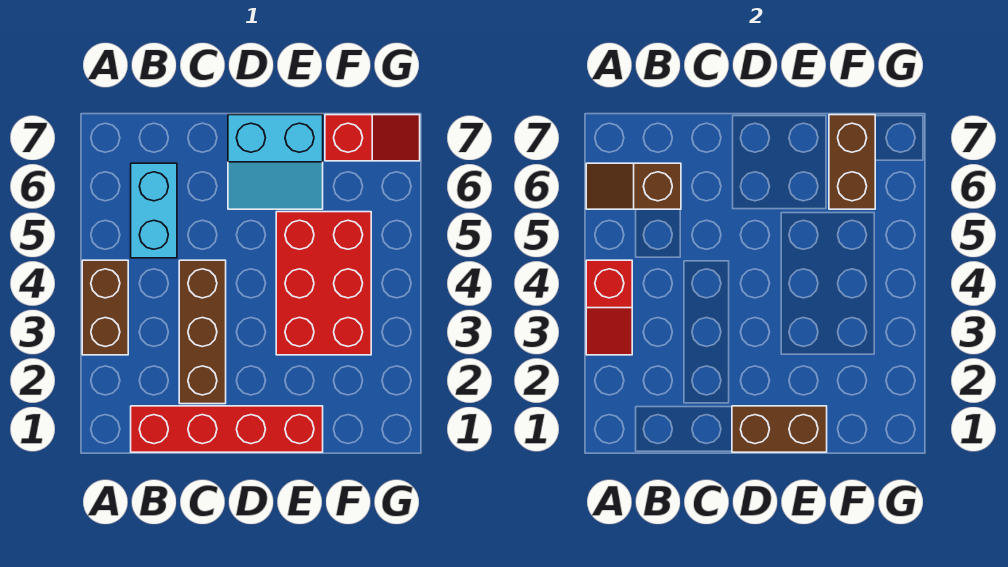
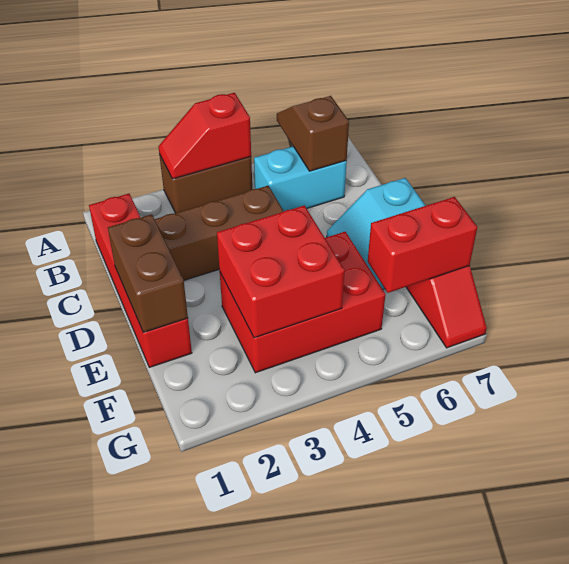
none -> red brick E3:F4 level 2
brown brick F6:F7 level 2 -> red brick F6:F7 level 2

